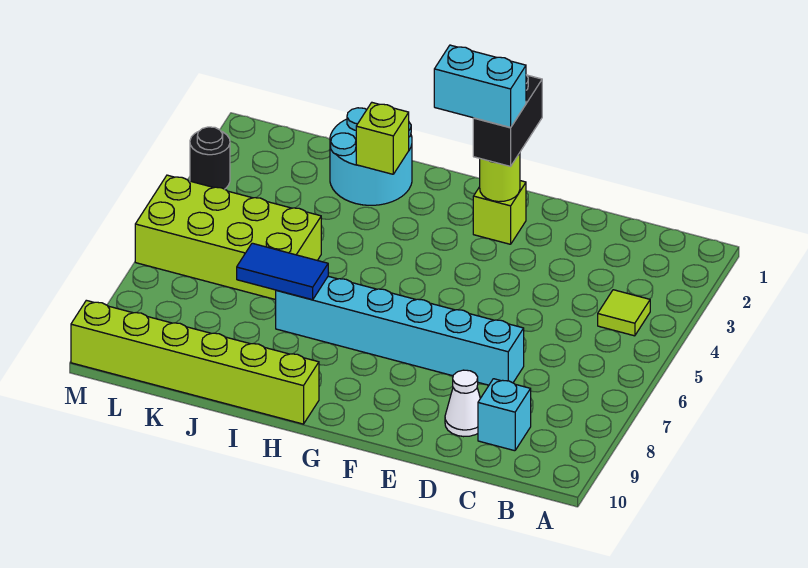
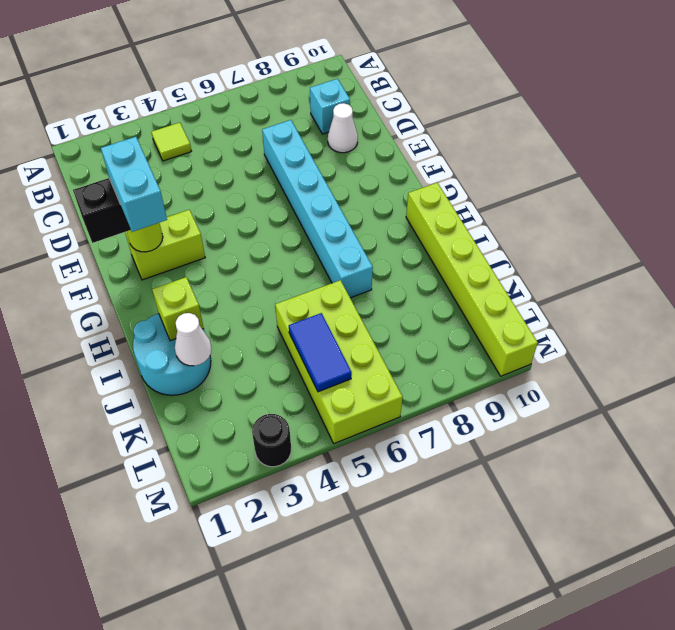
lime brick F2 level 1 -> lime brick F2:F3 level 1
blue tile I7:J7 level 2 -> blue tile K5:L5 level 2
none -> white cone J2 level 2

